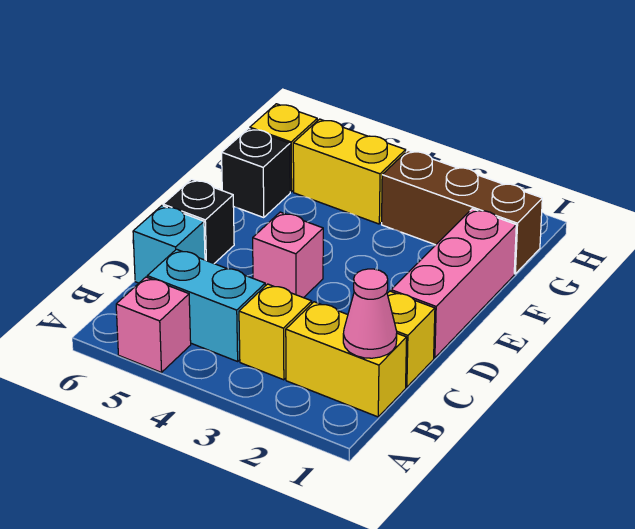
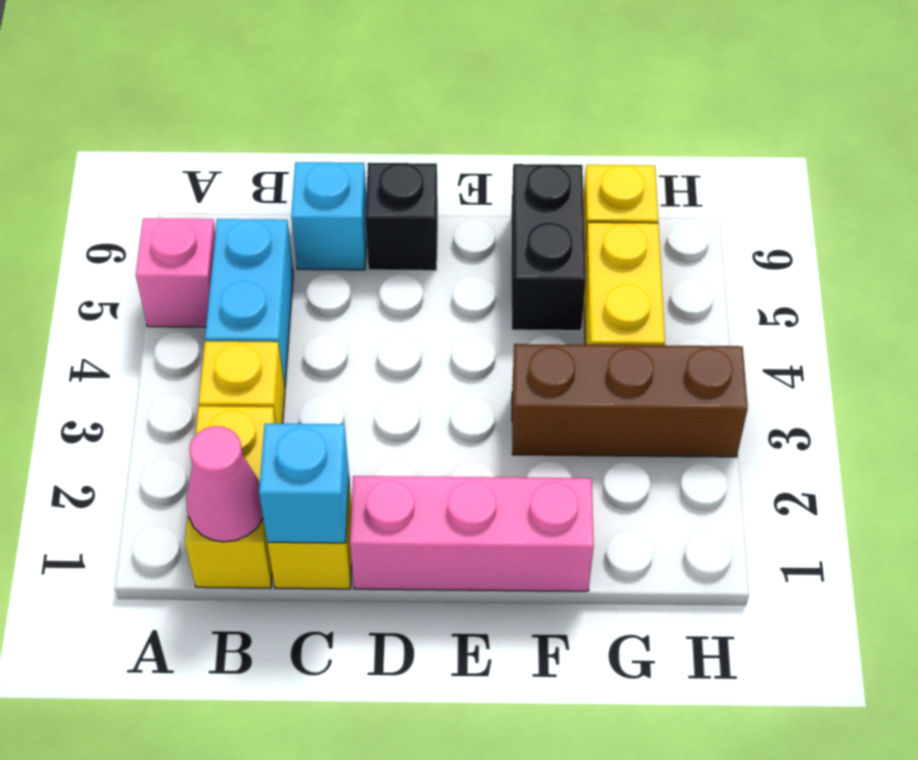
none -> cyan brick C1 level 2
pink brick D4 level 1 -> none
black brick F6 level 1 -> black brick F5:F6 level 1
brown brick G1:G3 level 1 -> brown brick F3:H3 level 1

